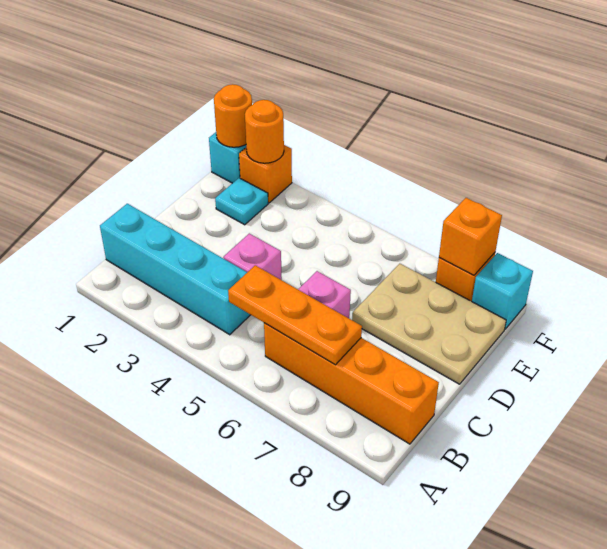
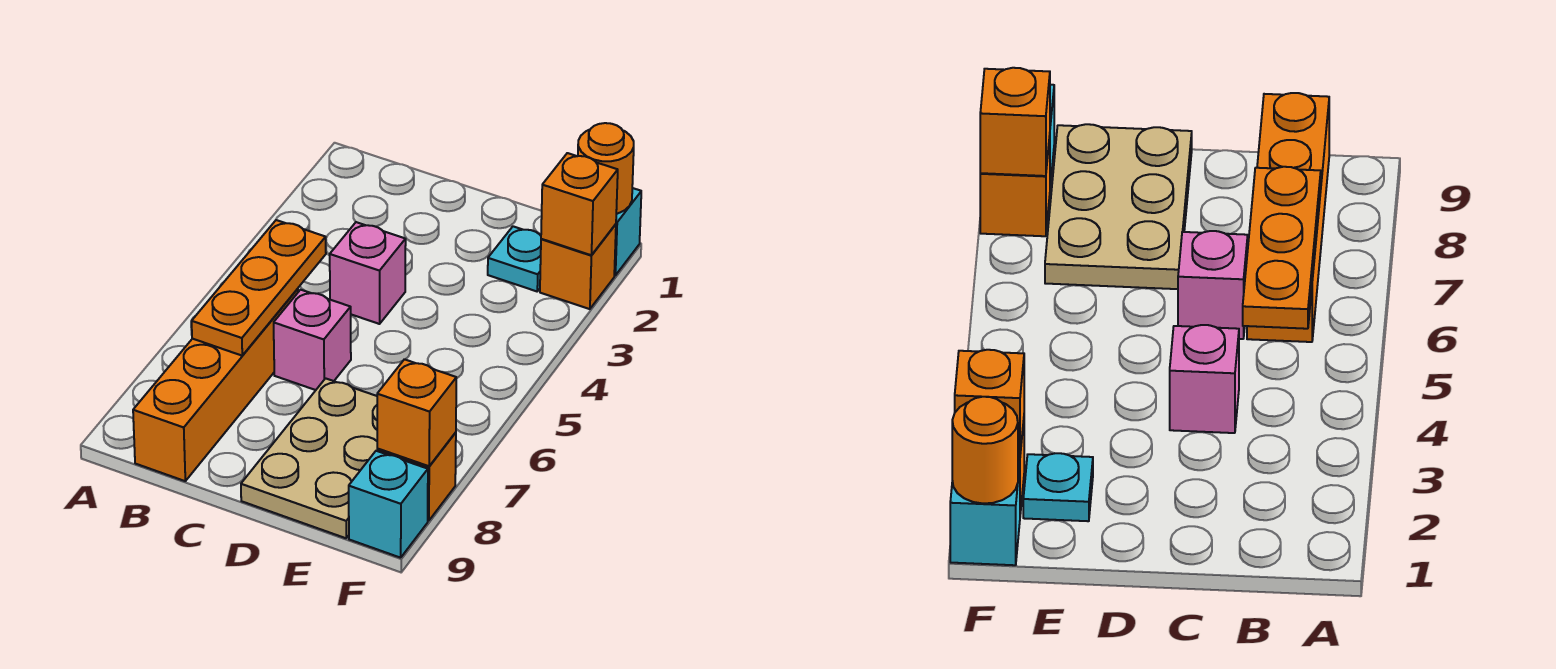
cyan brick B1:B4 level 1 -> none
orange round brick F2 level 2 -> orange brick F2 level 2

